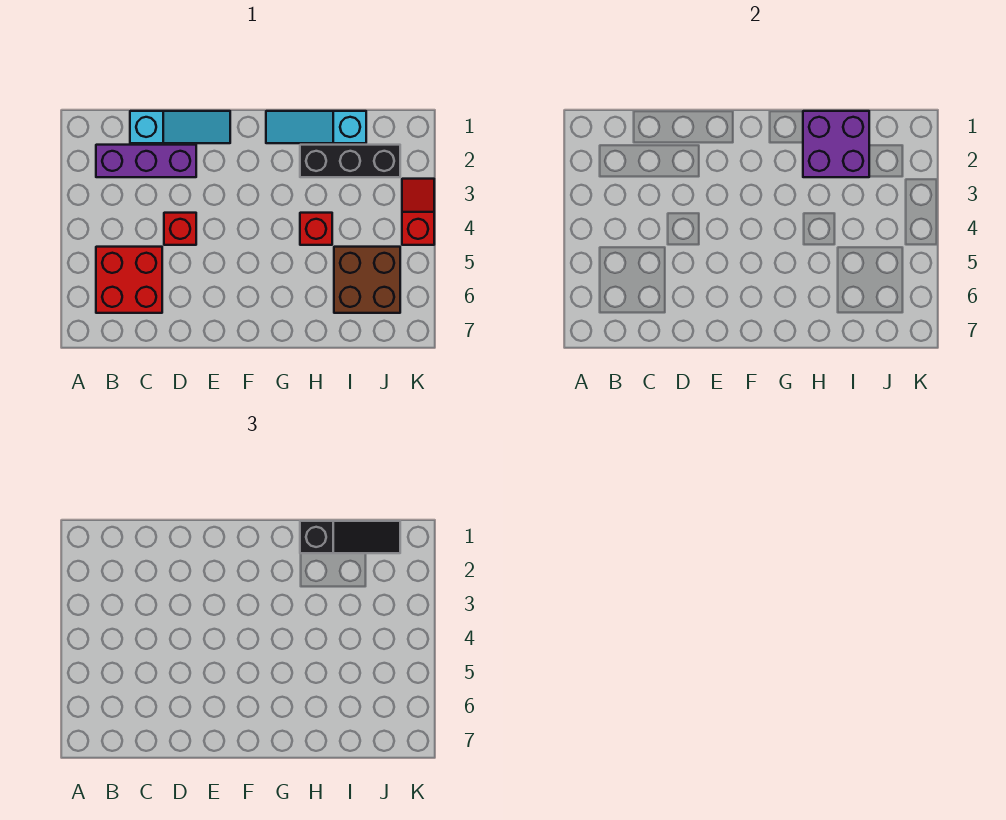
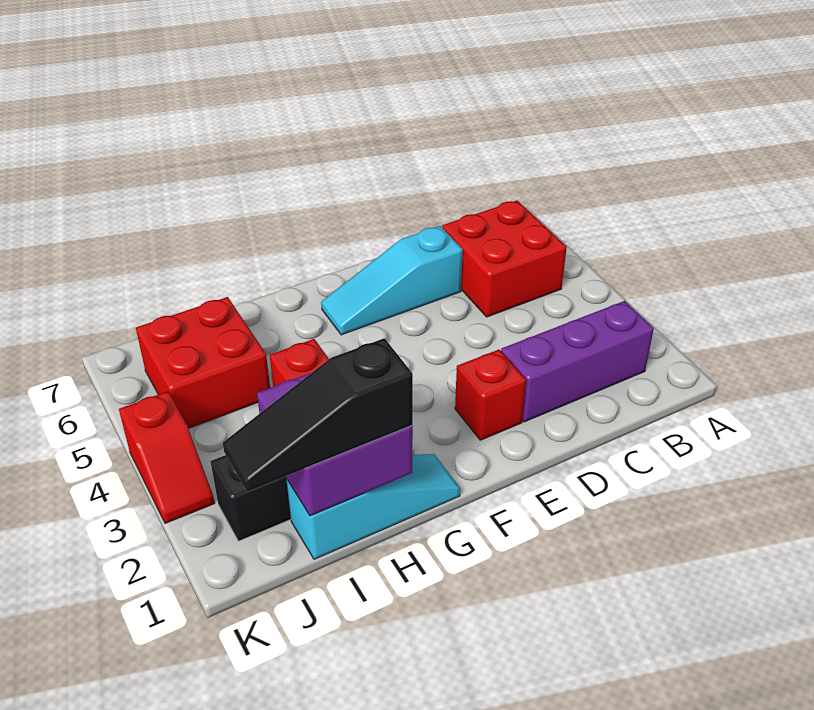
cyan slope C1:E1 level 1 top C -> cyan slope D6:F6 level 1 top D
red brick D4 level 1 -> red brick E2 level 1
brown brick I5:J6 level 1 -> red brick I5:J6 level 1

